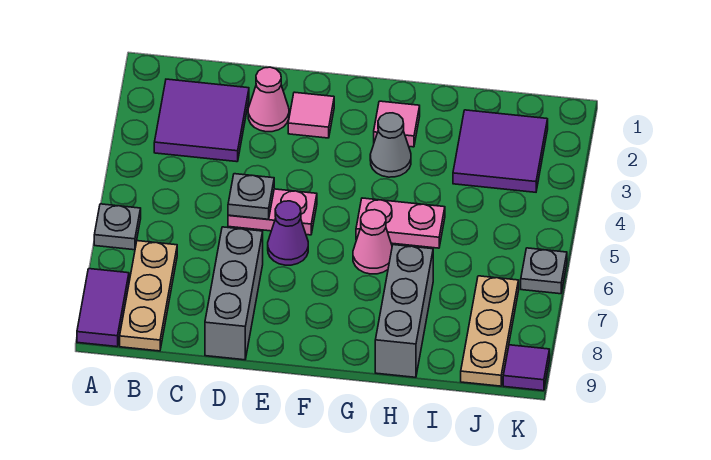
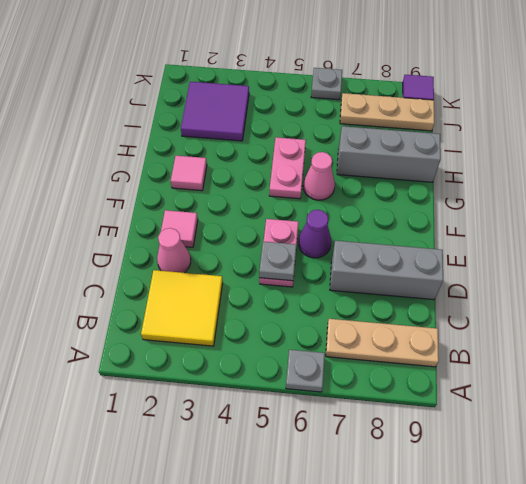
purple tile A8:A9 level 1 -> none
purple tile B2:C3 level 1 -> yellow tile B2:C3 level 1
grey cone G3 level 1 -> none

